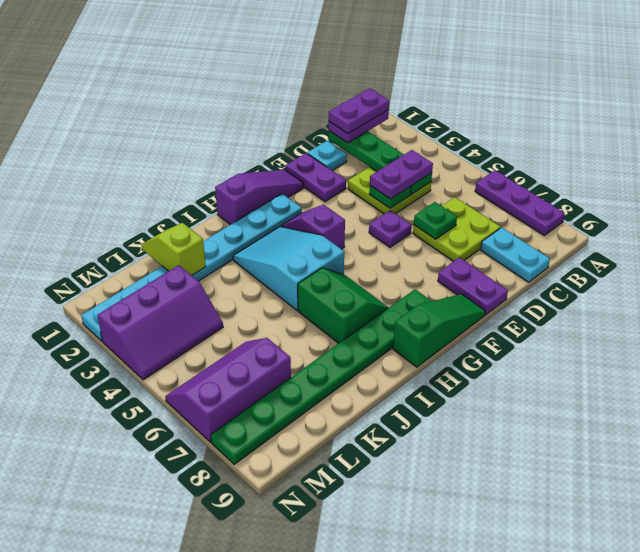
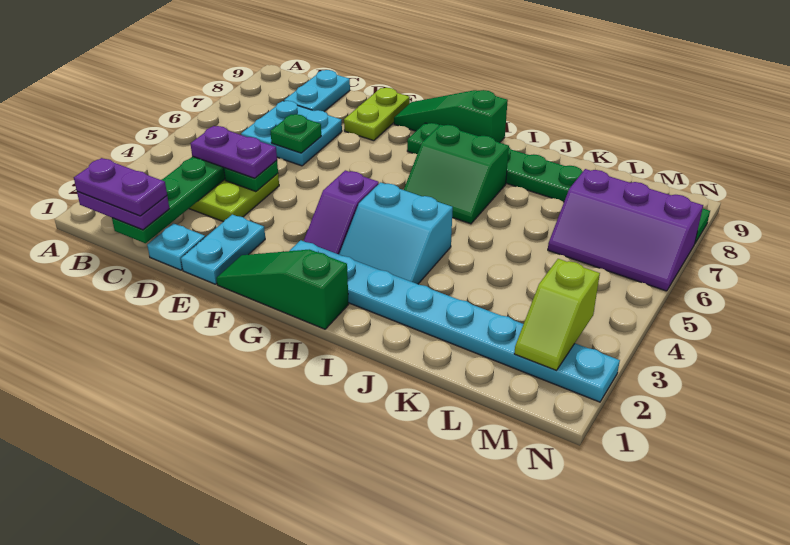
purple plate A6:A8 level 1 -> none
lime plate C6:D7 level 1 -> cyan plate C6:D7 level 1
purple plate E1:E2 level 1 -> cyan plate E1:E2 level 1
purple plate E5 level 1 -> none
purple plate E8:E9 level 1 -> lime plate E8:E9 level 1
purple slope F1:H1 level 1 top H -> green slope F1:H1 level 1 top H
cyan slope H3:I5 level 1 top 5 -> cyan slope H3:I4 level 1 top 4
green slope H6:I7 level 1 top I -> green slope H6:I7 level 1 top 7
lime slope K1:K2 level 2 top 2 -> lime slope M2:M3 level 2 top 3
purple slope L3:N4 level 1 top 3 -> none

